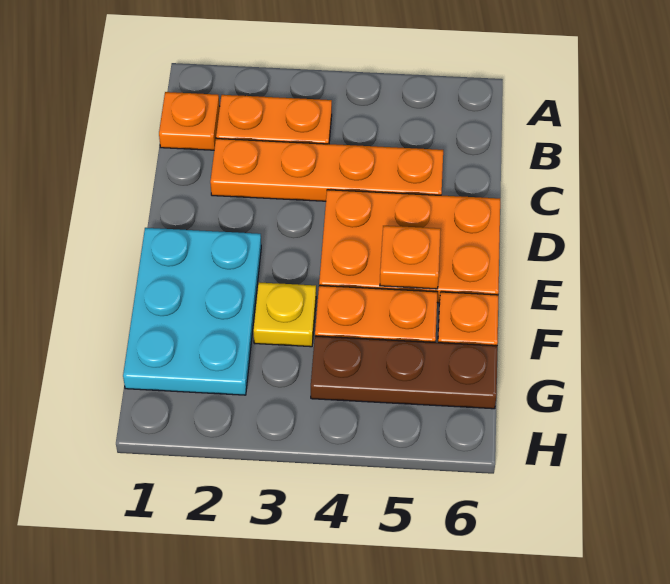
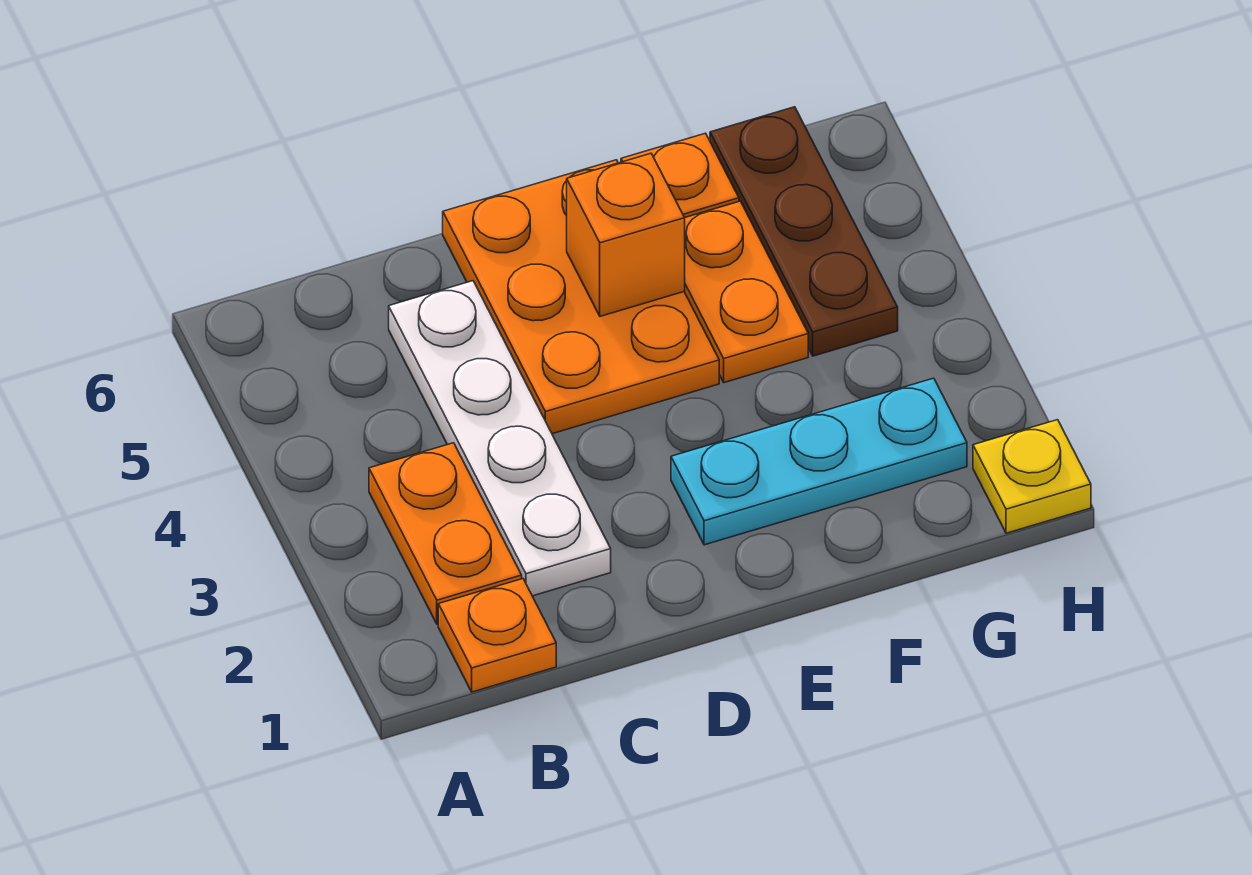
orange plate C2:C5 level 1 -> white plate C2:C5 level 1
cyan plate E1:G2 level 1 -> cyan plate E2:G2 level 1
orange plate E5 level 2 -> orange brick E5 level 2
yellow plate F3 level 1 -> yellow plate H1 level 1

